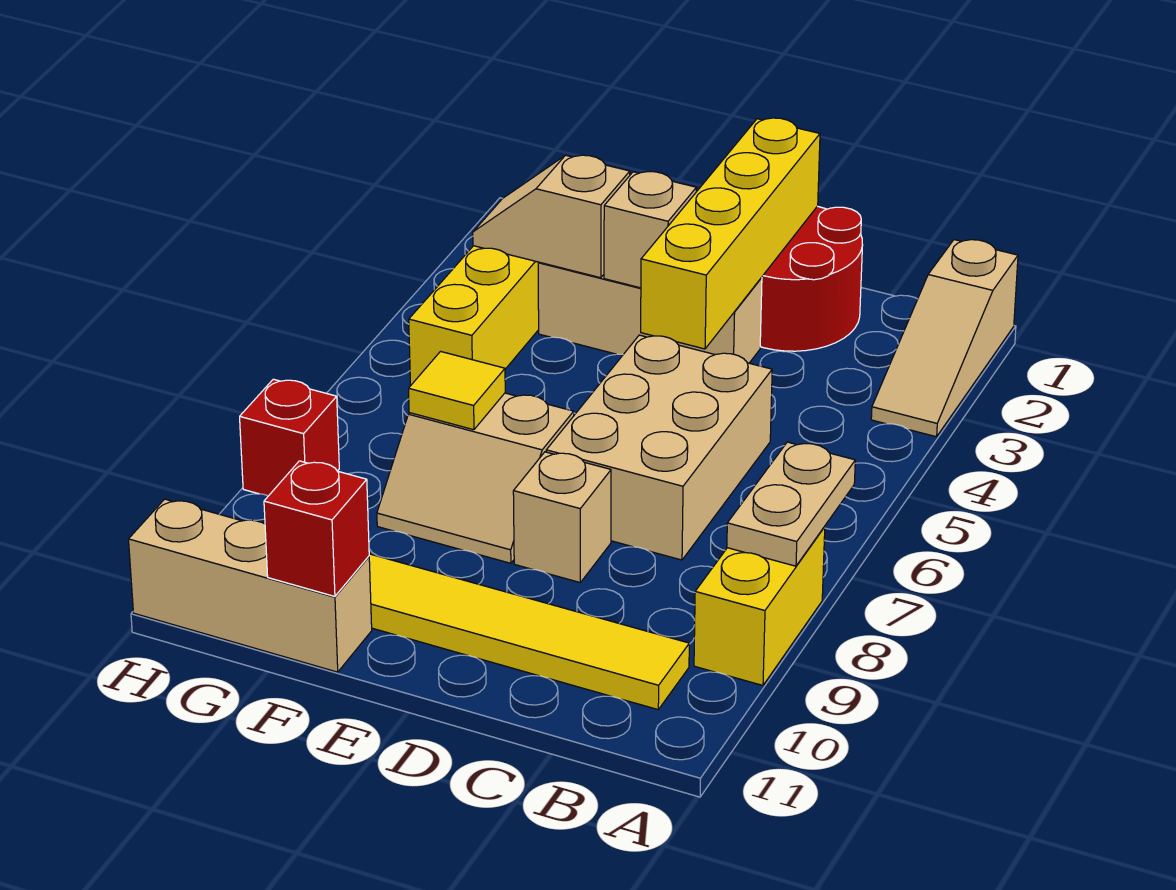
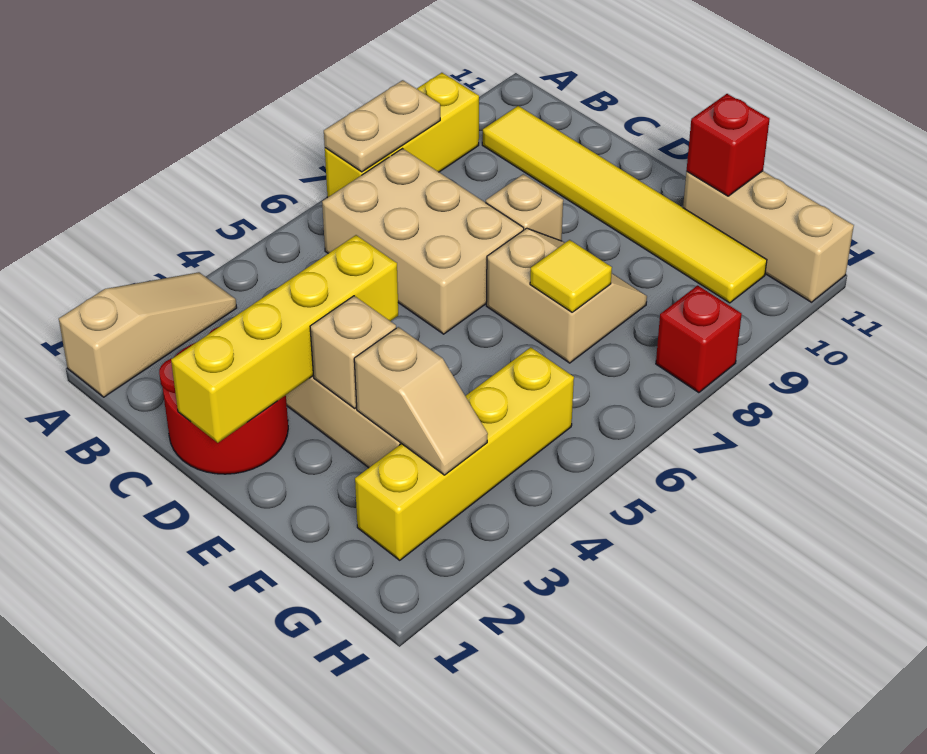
yellow brick A8:A9 level 1 -> yellow brick A7:A9 level 1
tan brick C5:D7 level 1 -> tan brick B6:D7 level 1

